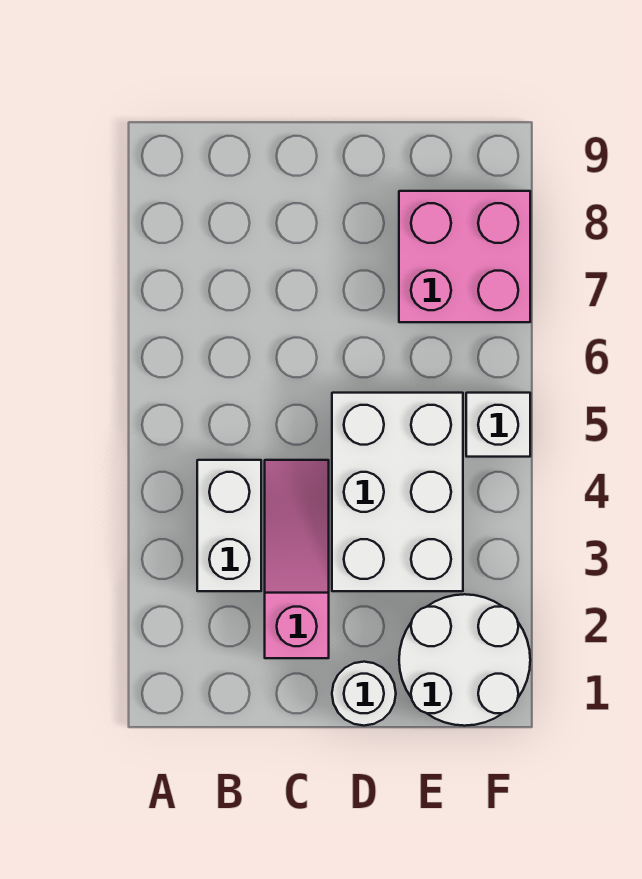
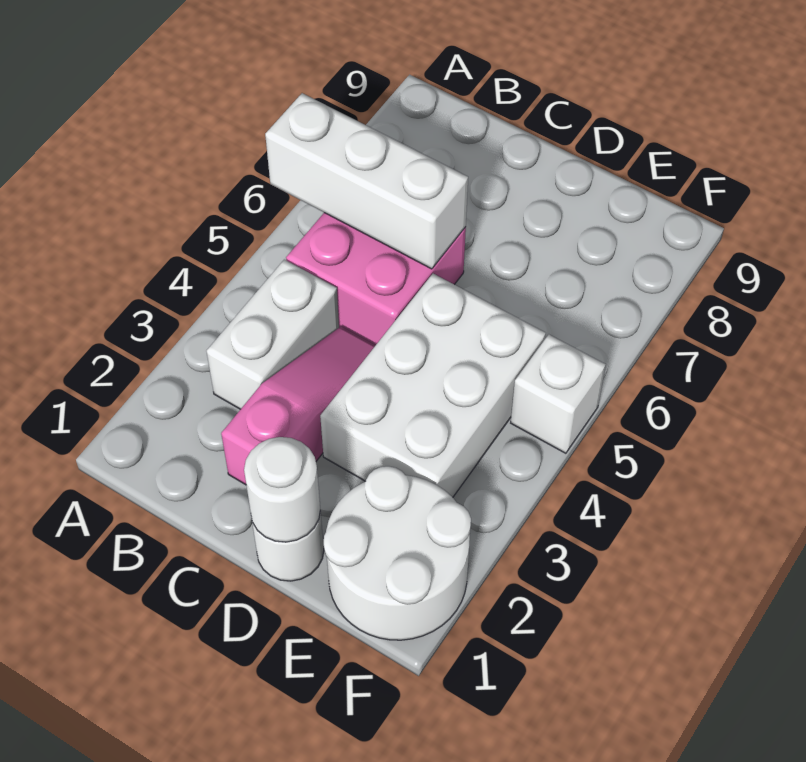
none -> white brick A6:C6 level 2
none -> white round brick D1 level 2
pink brick E7:F8 level 1 -> pink brick B5:C6 level 1

